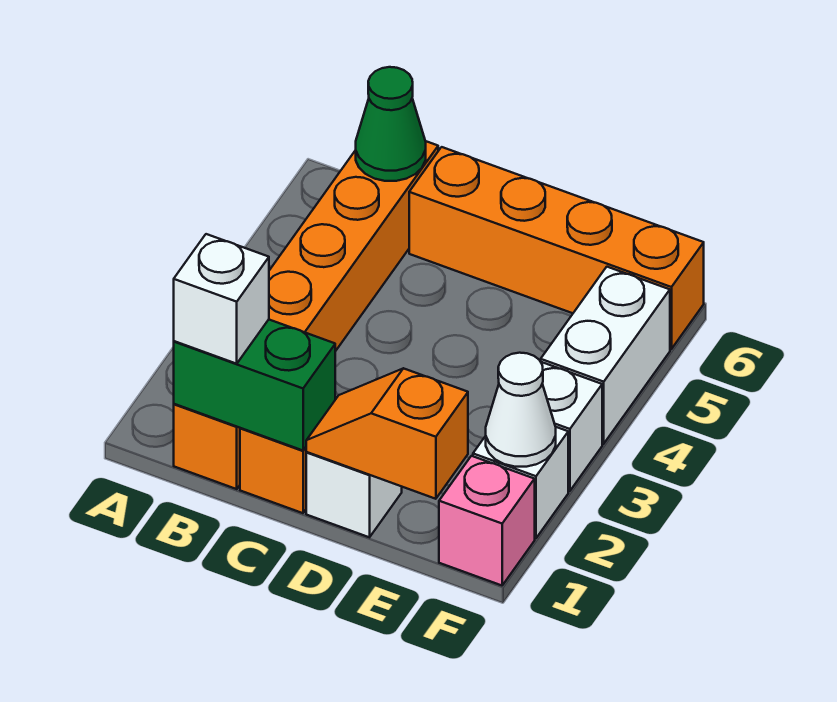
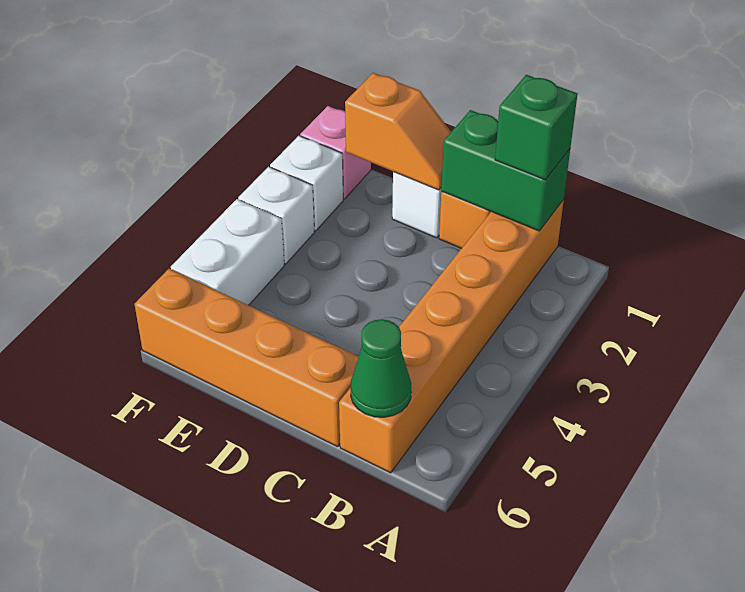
white brick B1 level 3 -> green brick B1 level 3
white cone F2 level 2 -> none

